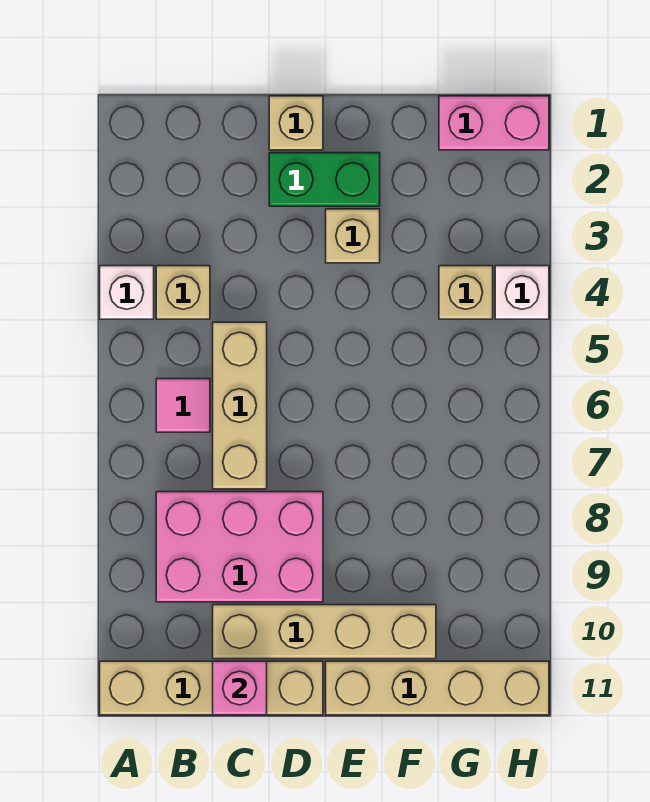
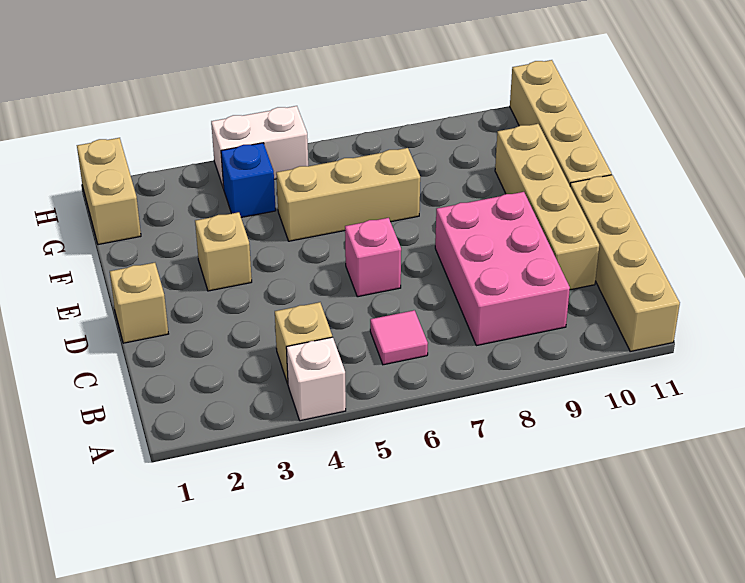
tan brick C5:C7 level 1 -> tan brick F5:F7 level 1
pink brick C11 level 2 -> pink brick D6 level 1
green brick D2:E2 level 1 -> none
pink brick G1:H1 level 1 -> tan brick G1:H1 level 1
tan brick G4 level 1 -> blue brick G4 level 1
white brick H4 level 1 -> white brick H4:H5 level 1

